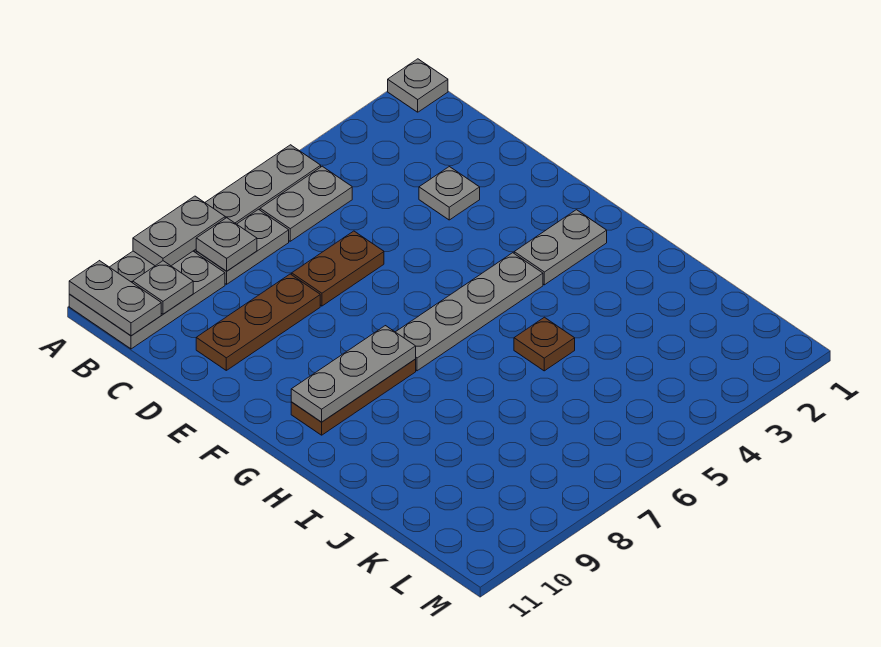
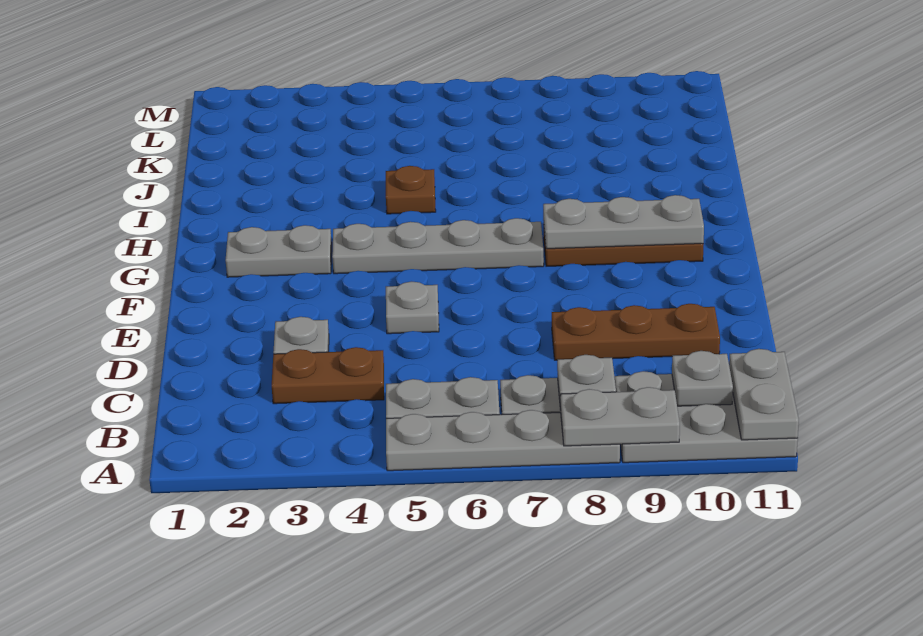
grey plate A1 level 1 -> grey plate E5 level 1
brown plate D6:D7 level 1 -> brown plate C3:C4 level 1

